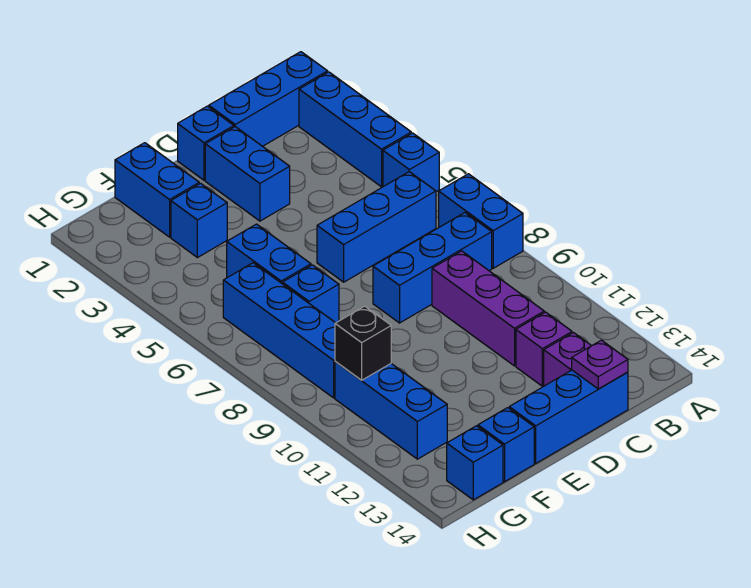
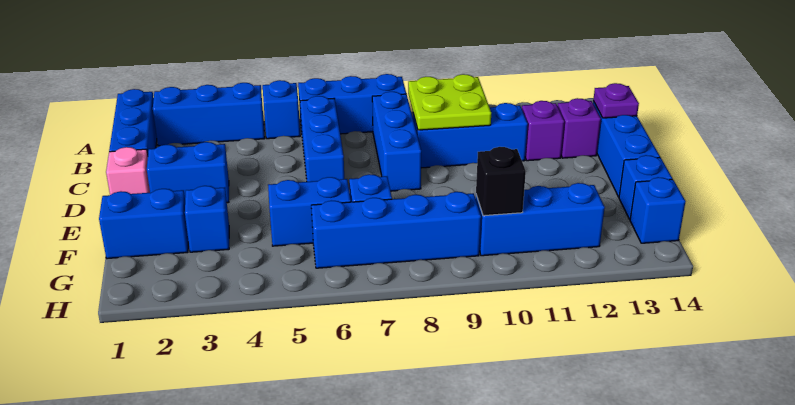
blue brick A7:A8 level 1 -> blue brick A6:A8 level 1
none -> lime plate B9:C10 level 2
purple brick C9:C11 level 1 -> blue brick C9:C11 level 1
blue brick D1 level 1 -> pink brick D1 level 1

